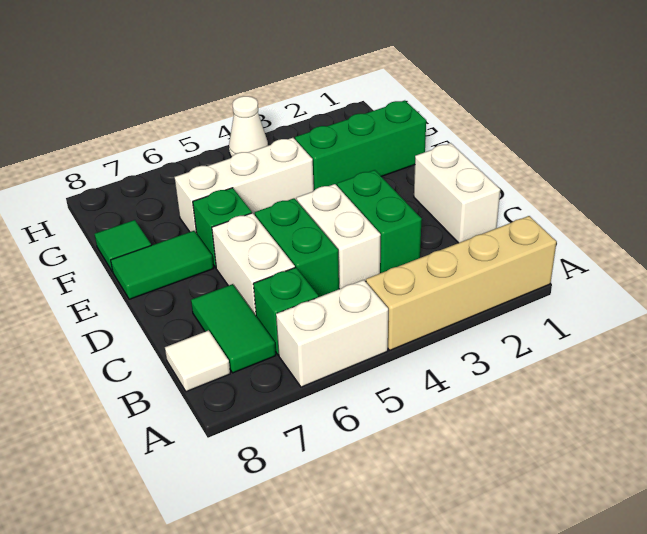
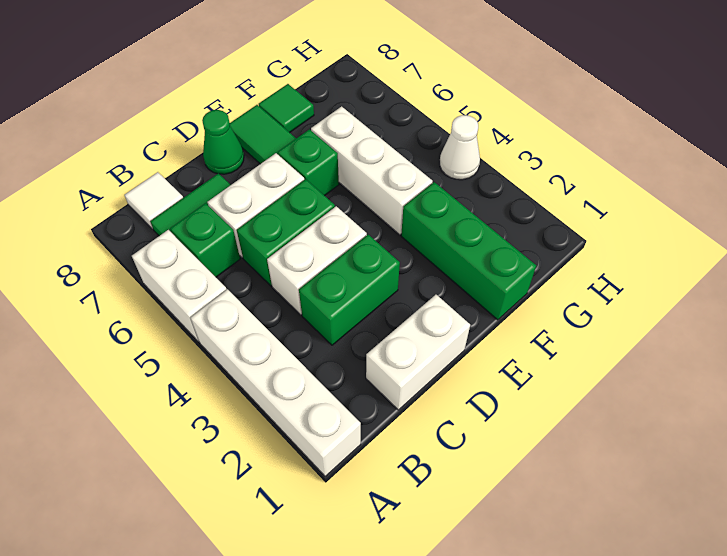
tan brick A1:A4 level 1 -> white brick A1:A4 level 1
none -> green cone D8 level 1

